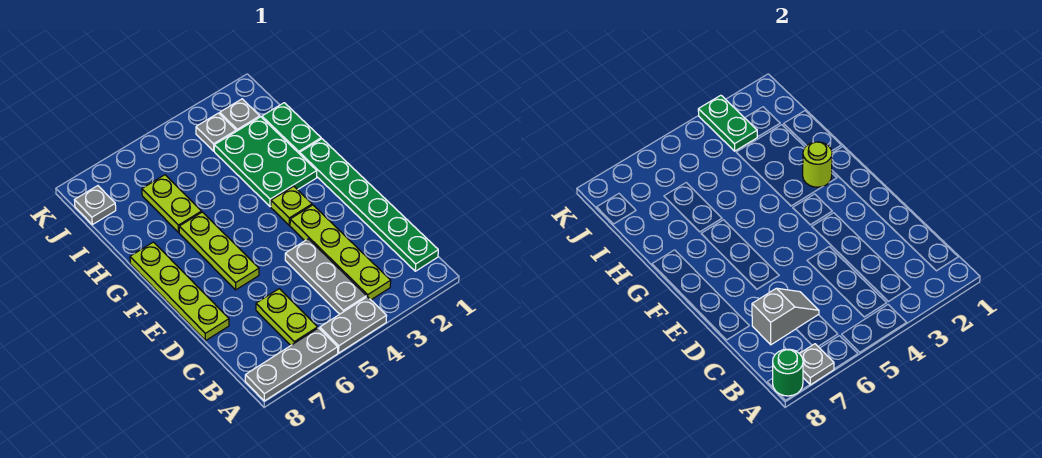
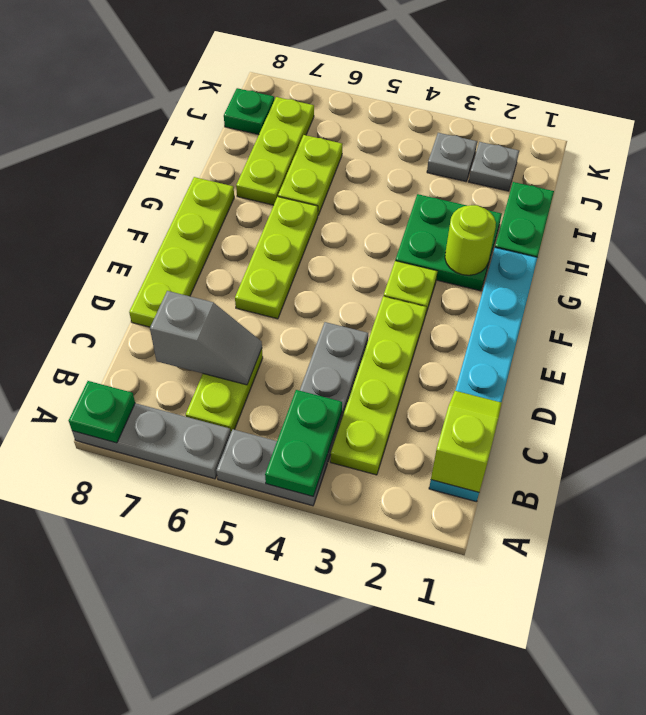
grey plate A7 level 2 -> none
green round brick A8 level 2 -> green plate A8 level 2
green plate B1:G1 level 1 -> cyan plate B1:G1 level 1
none -> lime slope B1:C1 level 2 top B
green plate G2:I3 level 1 -> green plate G2:H3 level 1
none -> lime plate H7:J7 level 1
green plate J3:K3 level 2 -> green plate A4:B4 level 2
grey plate J8 level 1 -> green plate J8 level 1

